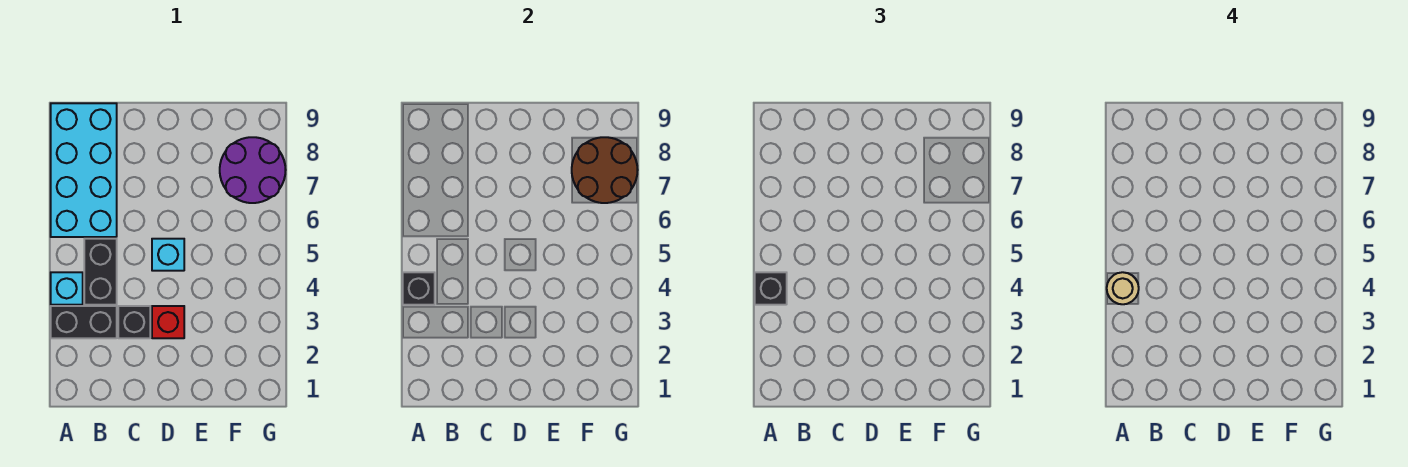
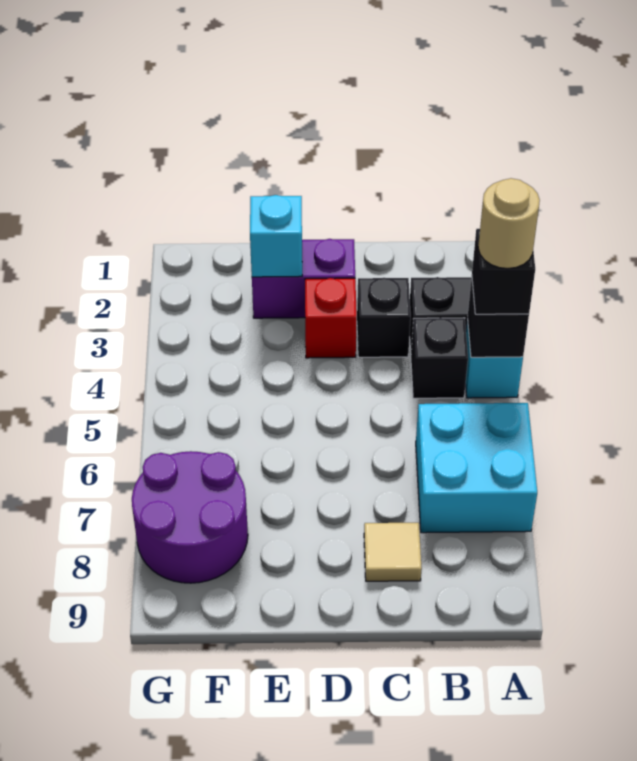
cyan brick A6:B9 level 1 -> cyan brick A6:B7 level 1
black brick B4:B5 level 1 -> black brick B4 level 1
none -> tan tile C8 level 1
none -> purple brick D2:E2 level 1
cyan brick D5 level 1 -> cyan brick E2 level 2
brown round brick F7:G8 level 2 -> none

